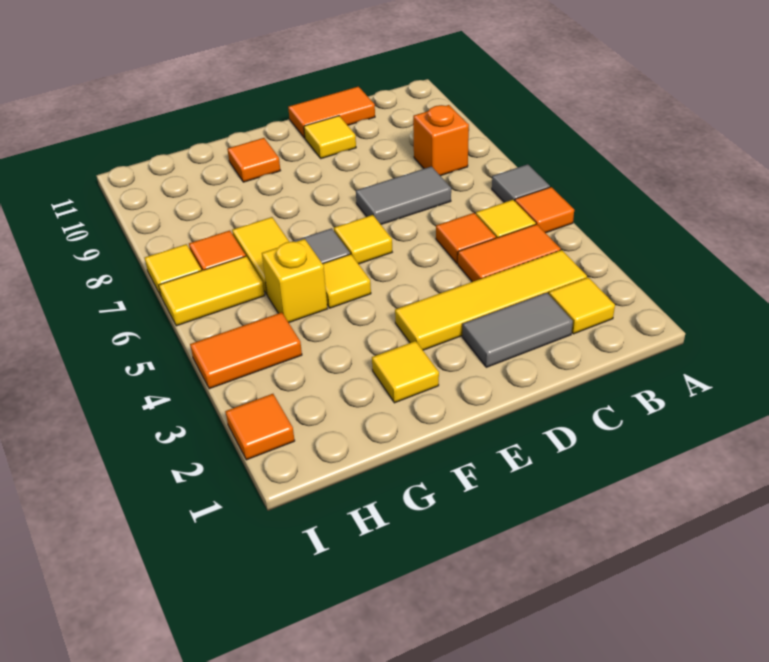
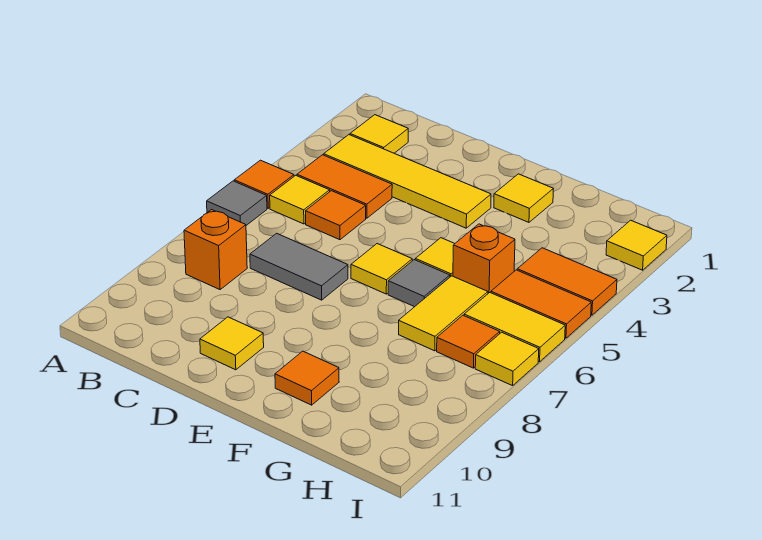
grey tile C2:D2 level 1 -> none
orange tile C11:D11 level 1 -> orange tile H5:I5 level 1
yellow brick G5 level 1 -> orange brick G5 level 1
orange tile I2 level 1 -> yellow tile I2 level 1

